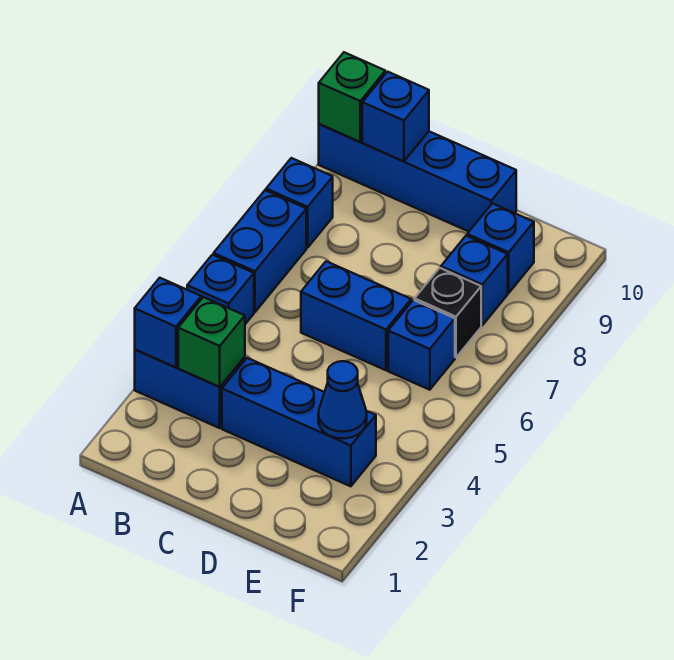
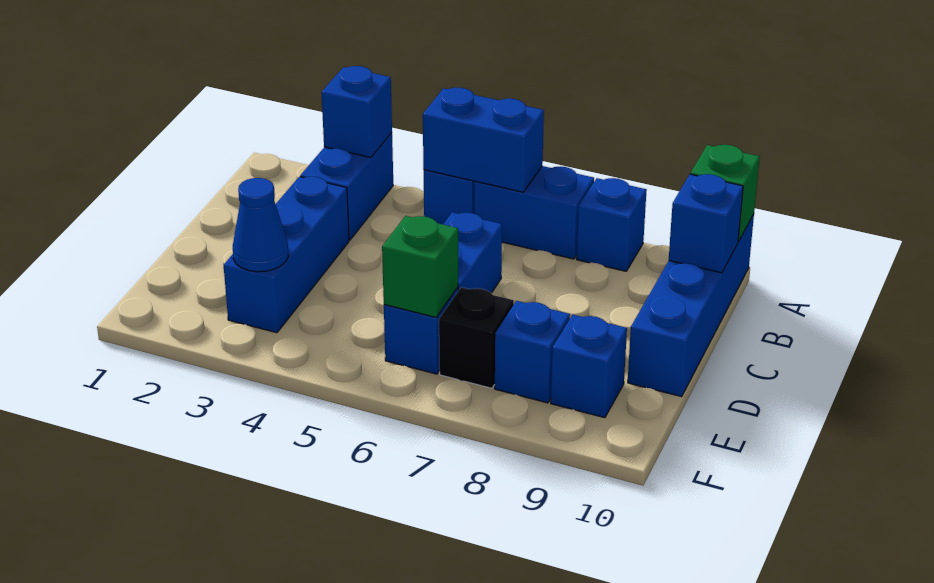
none -> blue brick A5:A6 level 2
green brick B3 level 2 -> green brick E6 level 2

